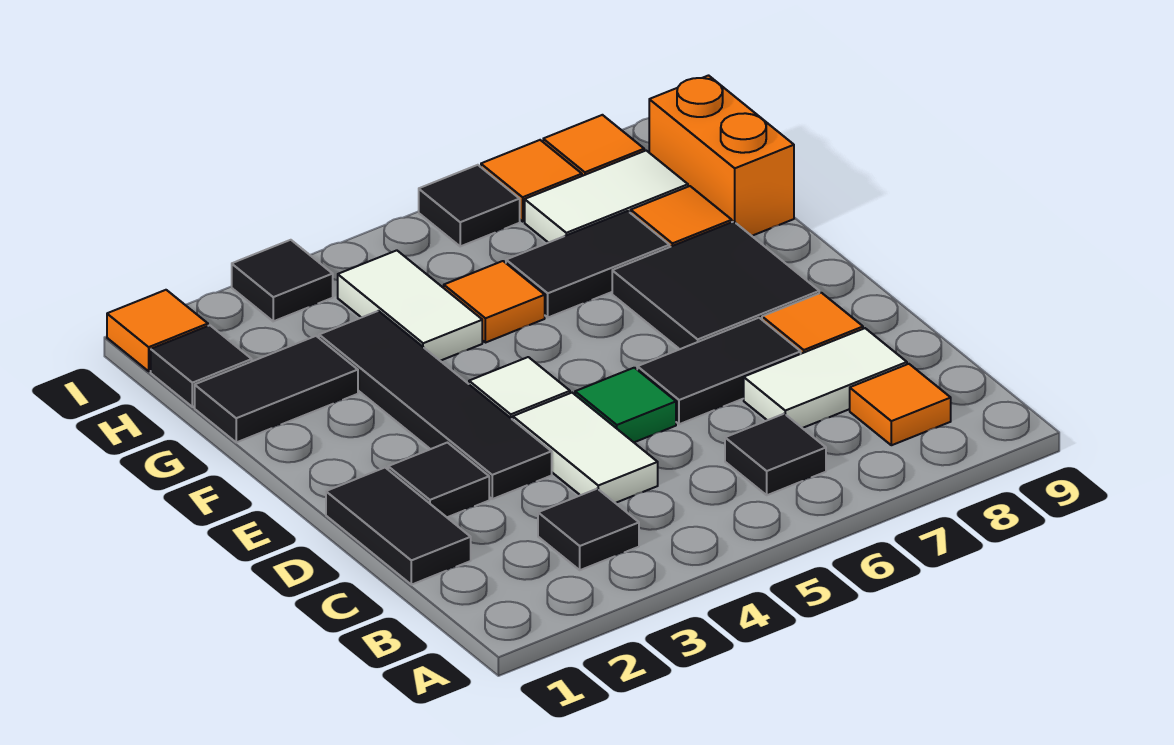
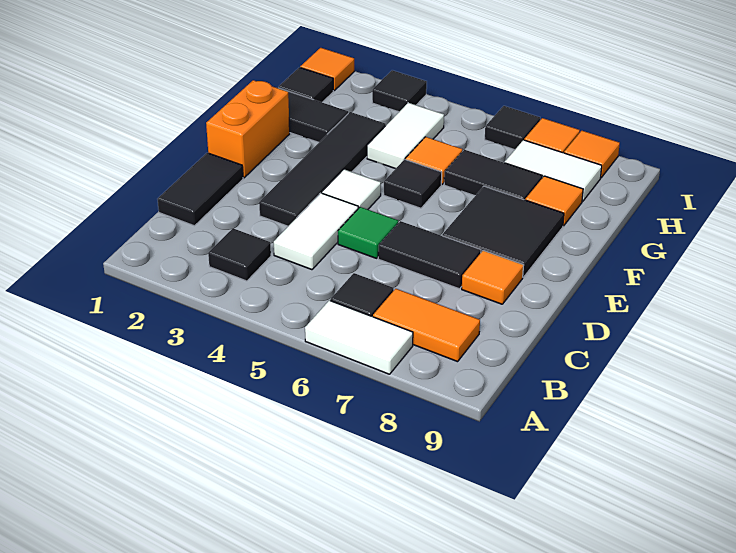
orange tile B8 level 1 -> orange tile B7:B8 level 1
white tile C7:C8 level 1 -> white tile A6:A7 level 1
black tile D2 level 1 -> black tile F5 level 1
orange brick G9:H9 level 1 -> orange brick E1:F1 level 1

